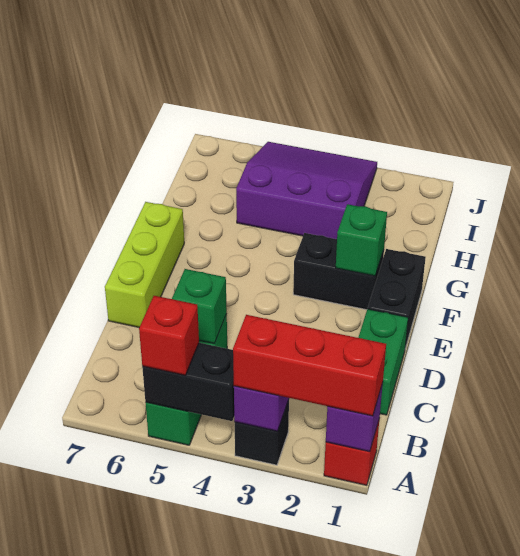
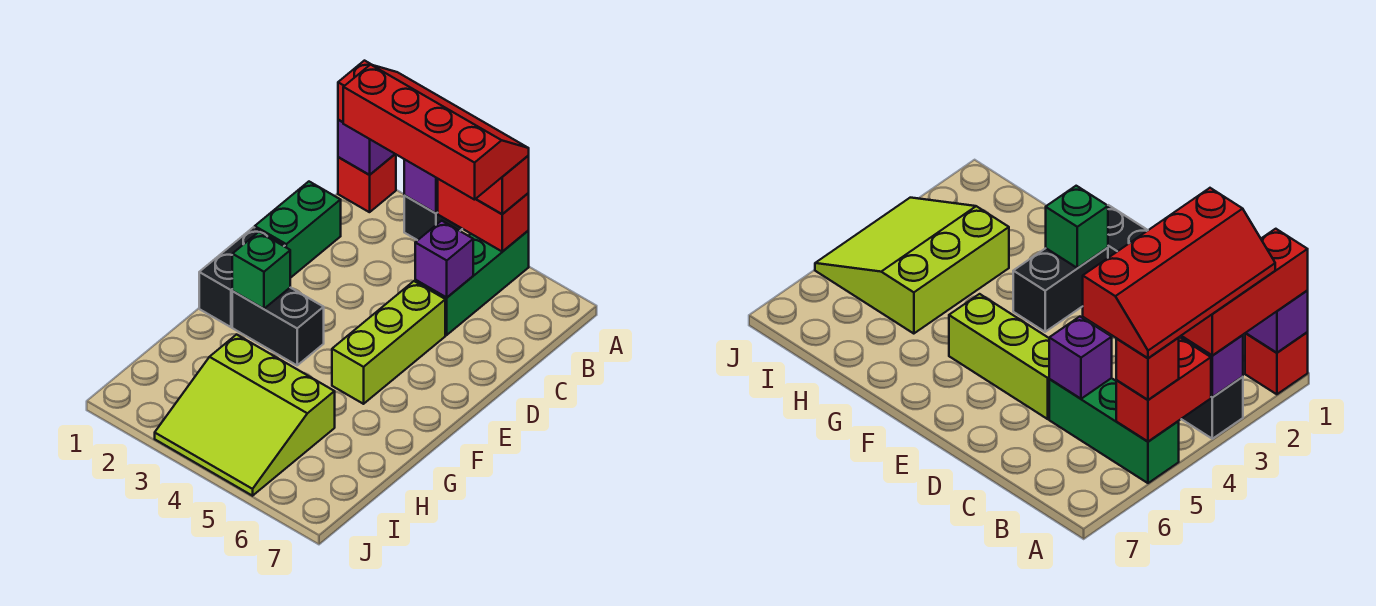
none -> red slope A2:B5 level 4 top B
black brick A4:A5 level 2 -> red brick A4:A5 level 2
green brick C5 level 2 -> purple brick C5 level 2
lime brick D7:F7 level 1 -> lime brick D5:F5 level 1
purple slope H3:J5 level 1 top H -> lime slope H3:J5 level 1 top H

